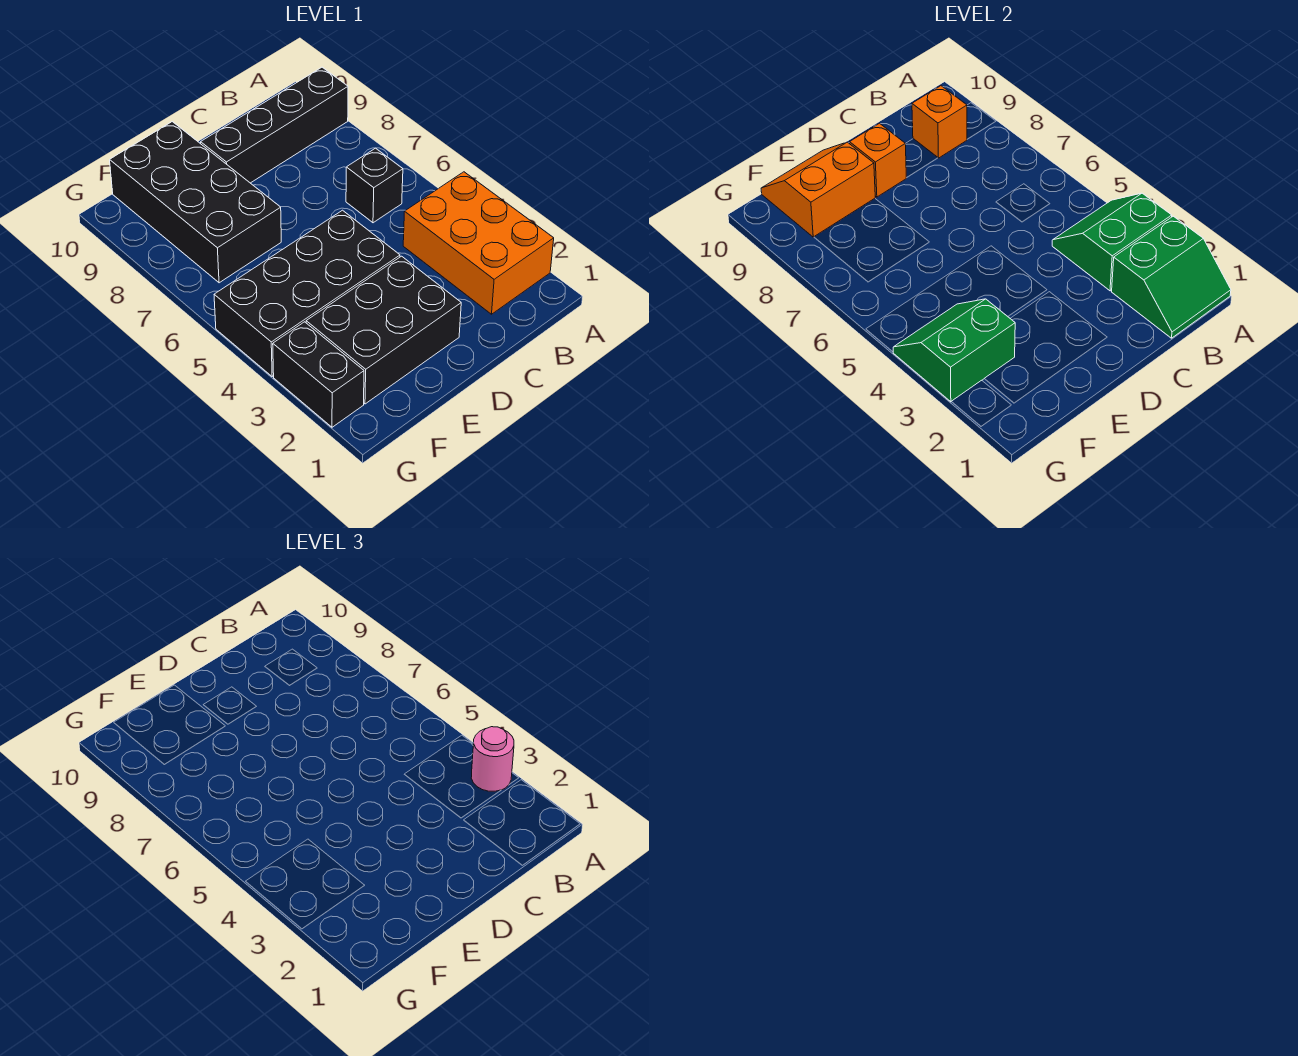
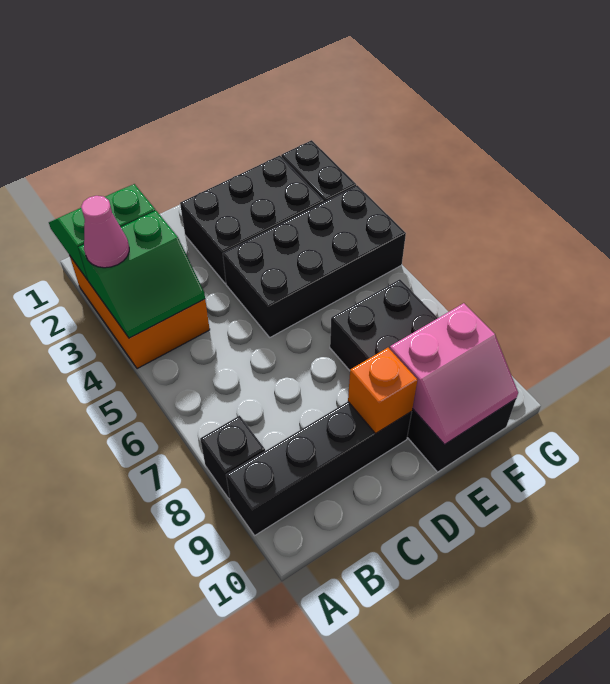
pink round brick A3 level 3 -> pink cone A3 level 3
black brick B6 level 1 -> black brick A8 level 1
orange brick B9 level 2 -> none
orange slope E9:F10 level 2 top 9 -> pink slope E9:F10 level 2 top 9
green slope F3:G4 level 2 top 3 -> none

